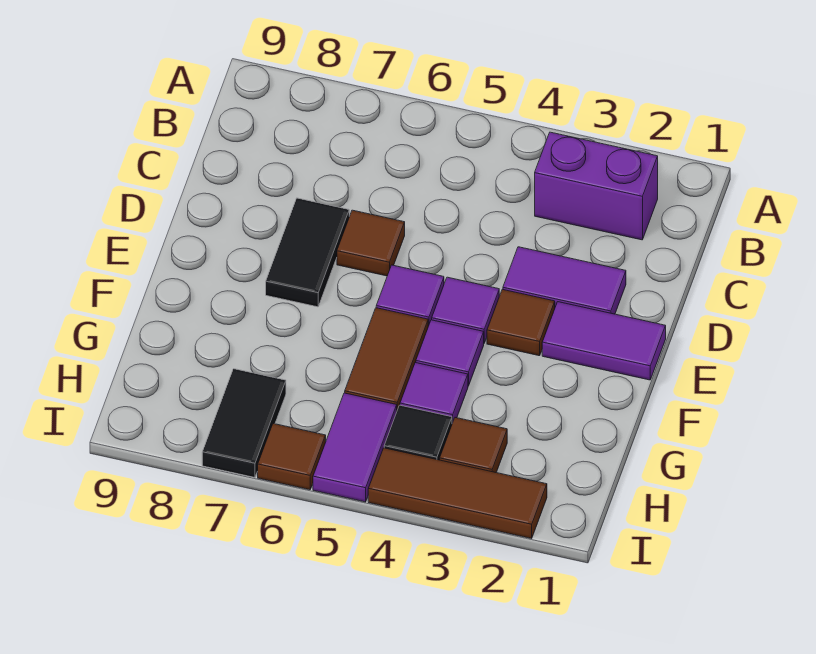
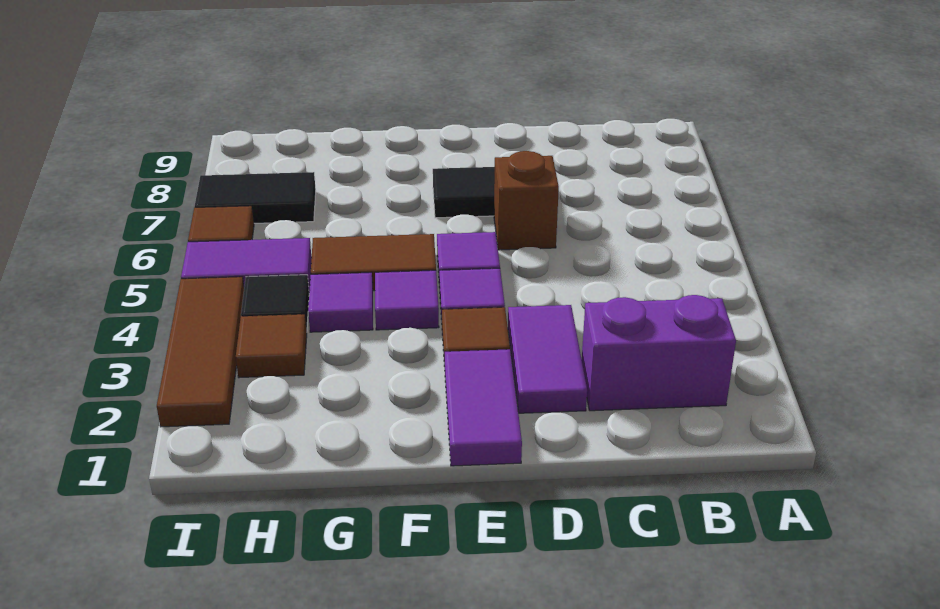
purple brick B2:B3 level 1 -> purple brick B2:C2 level 1
brown tile D6 level 1 -> brown brick D6 level 1

